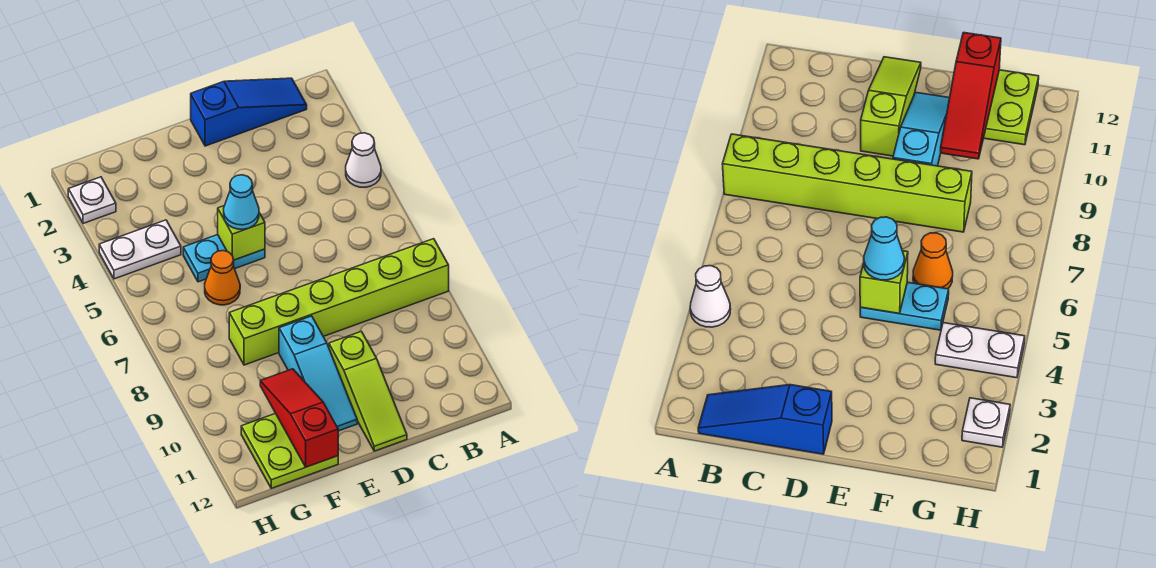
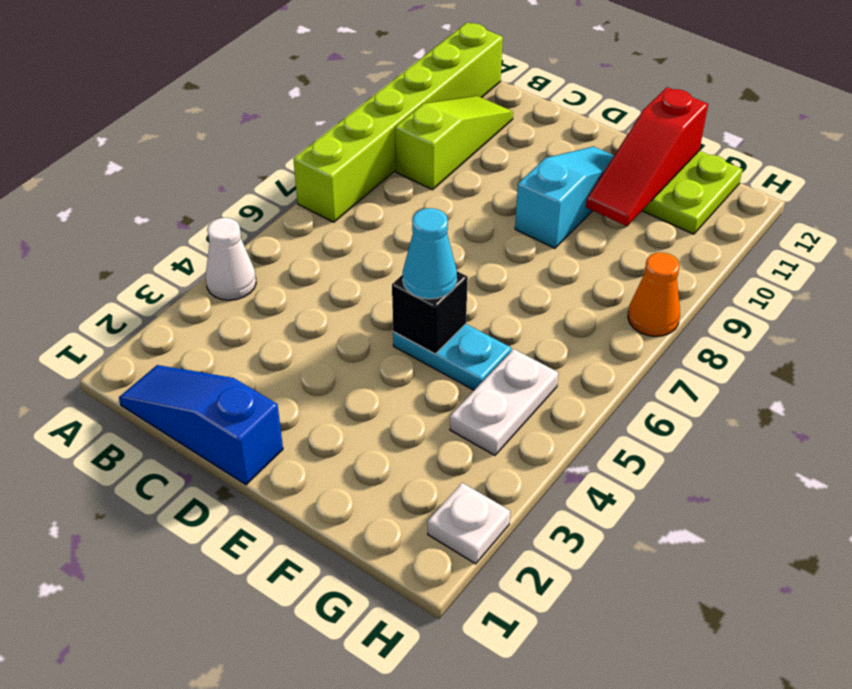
lime brick A8:F8 level 1 -> lime brick A7:A12 level 1
lime slope D10:D12 level 1 top 10 -> lime slope B9:B11 level 1 top 9
lime brick E5 level 2 -> black brick E5 level 2
orange cone F6 level 1 -> orange cone H8 level 1
white plate G4:H4 level 1 -> white plate G4:G5 level 1

